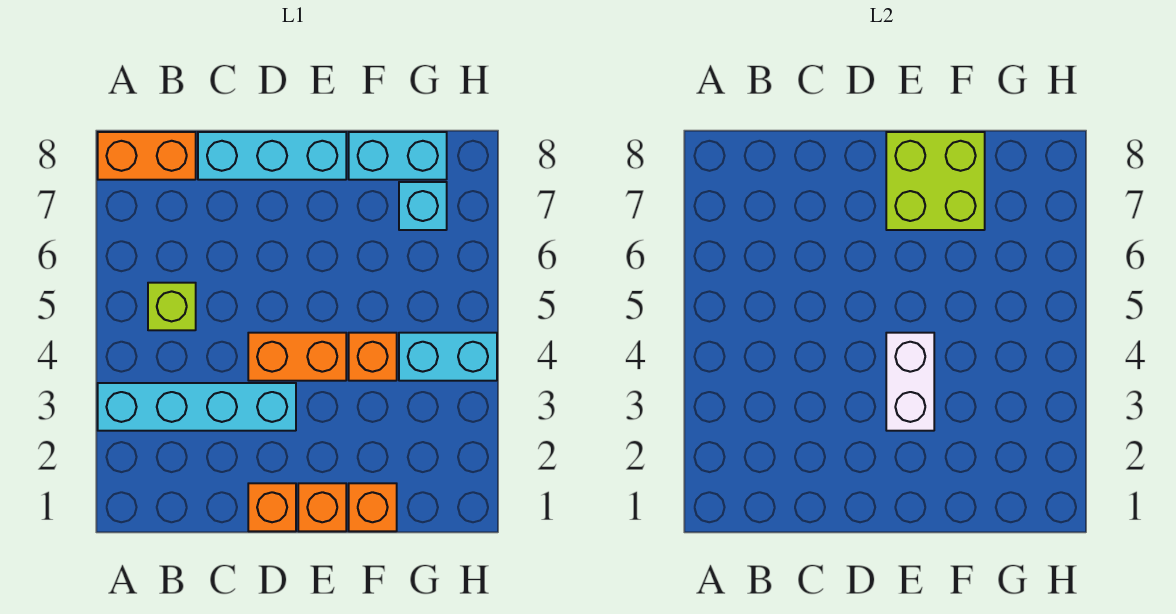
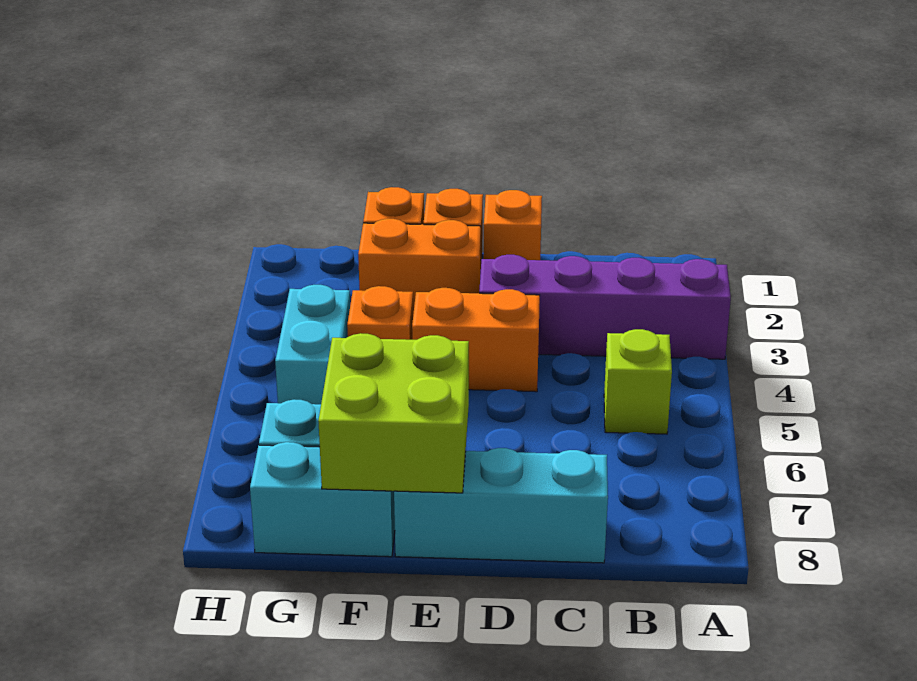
cyan brick A3:D3 level 1 -> purple brick A3:D3 level 1
orange brick A8:B8 level 1 -> orange brick E2:F2 level 1
white brick E3:E4 level 2 -> none
cyan brick G4:H4 level 1 -> cyan brick G4:G5 level 1

